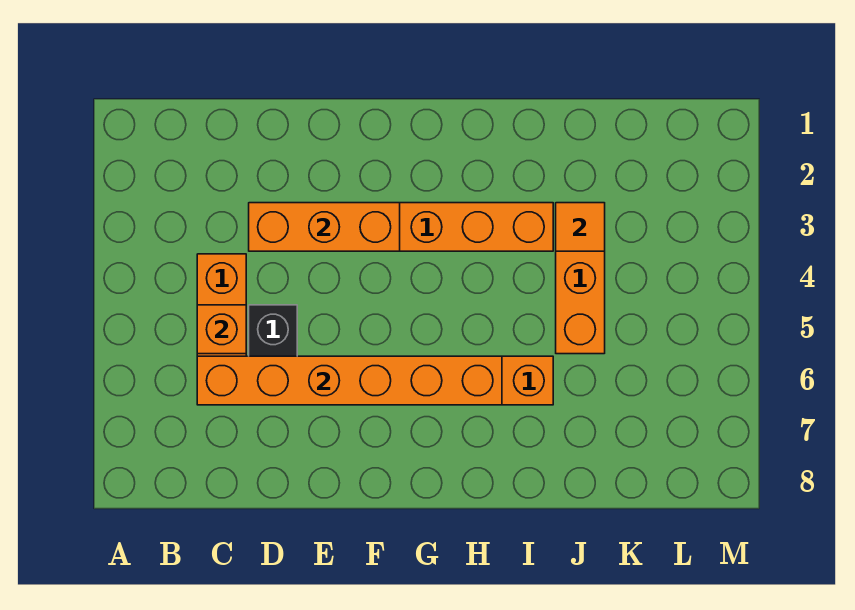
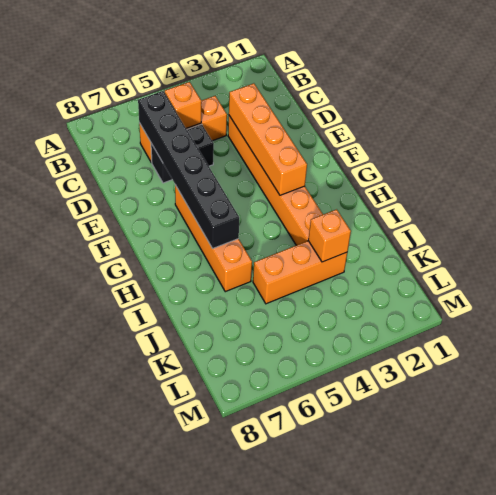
orange brick C6:H6 level 2 -> black brick C6:H6 level 2
orange brick D3:F3 level 2 -> orange brick D3:G3 level 2
orange tile J3 level 2 -> orange brick J3 level 2

